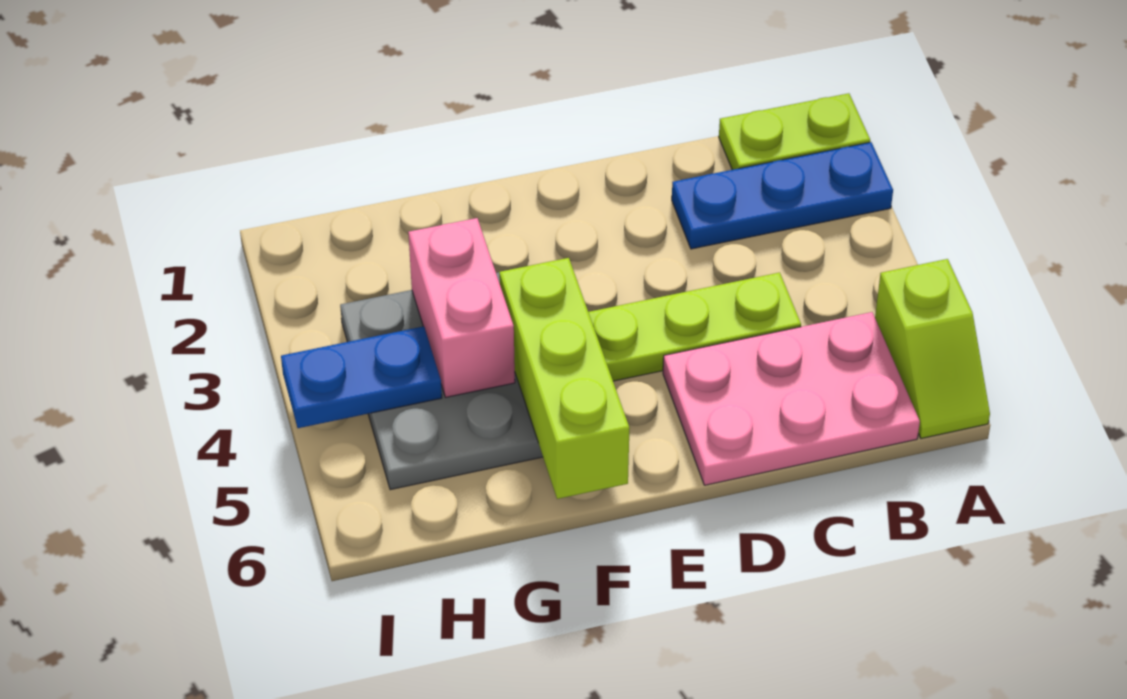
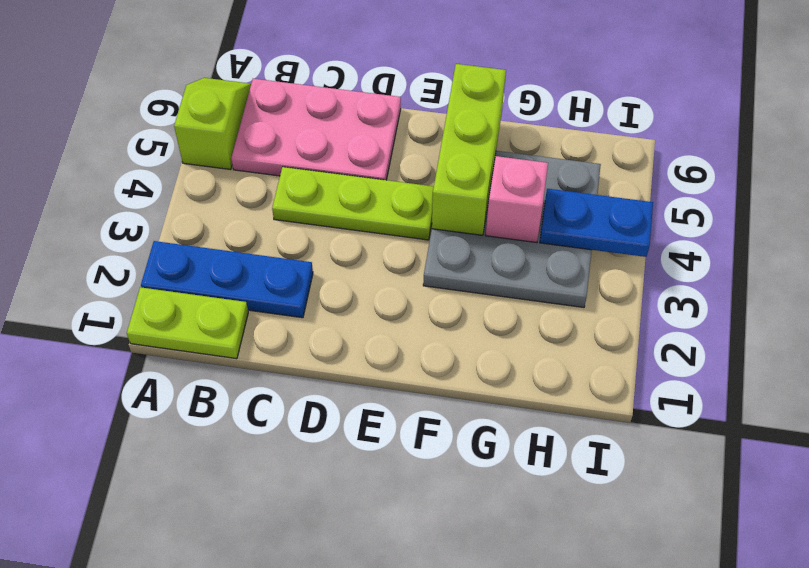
pink brick G3:G4 level 2 -> pink brick G4 level 2

